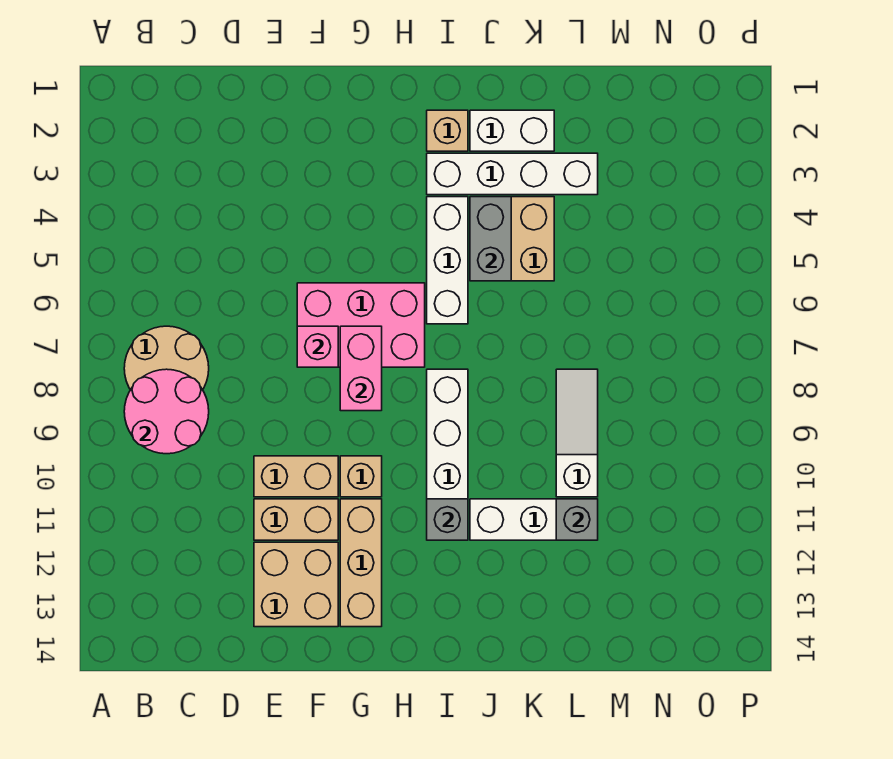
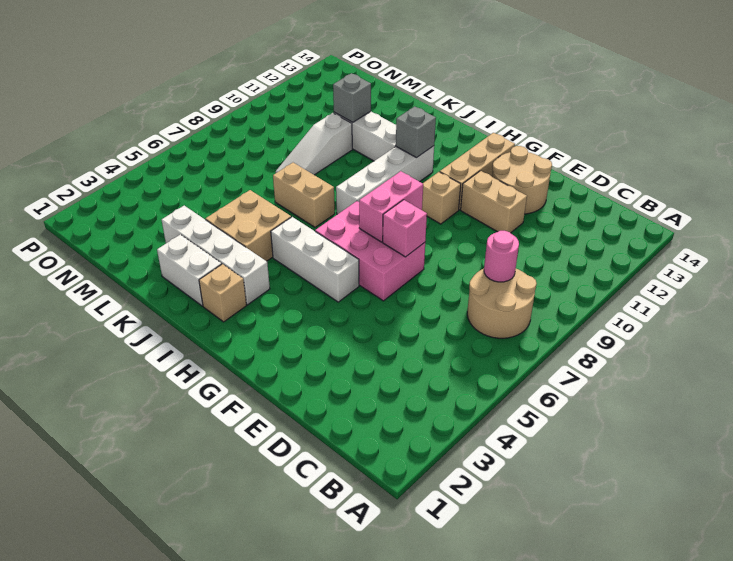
pink round brick B8:C9 level 2 -> pink round brick C8 level 2
tan brick E10:F10 level 1 -> tan brick J7:K7 level 1
tan brick E12:F13 level 1 -> tan round brick E12:F13 level 1
white brick I4:I6 level 1 -> white brick G5:I5 level 1
grey brick J4:J5 level 2 -> none

